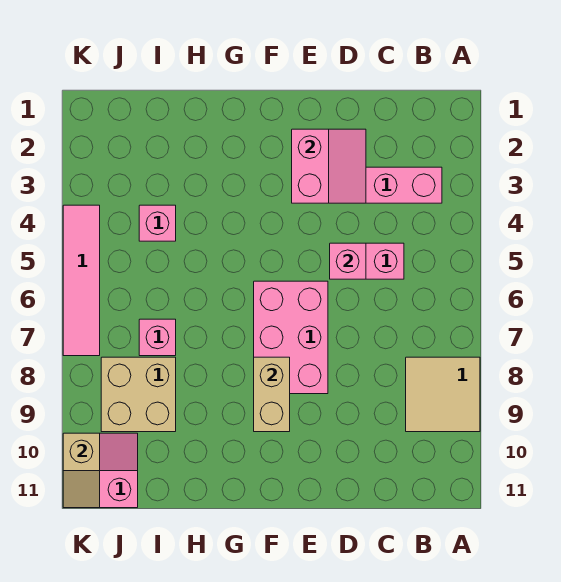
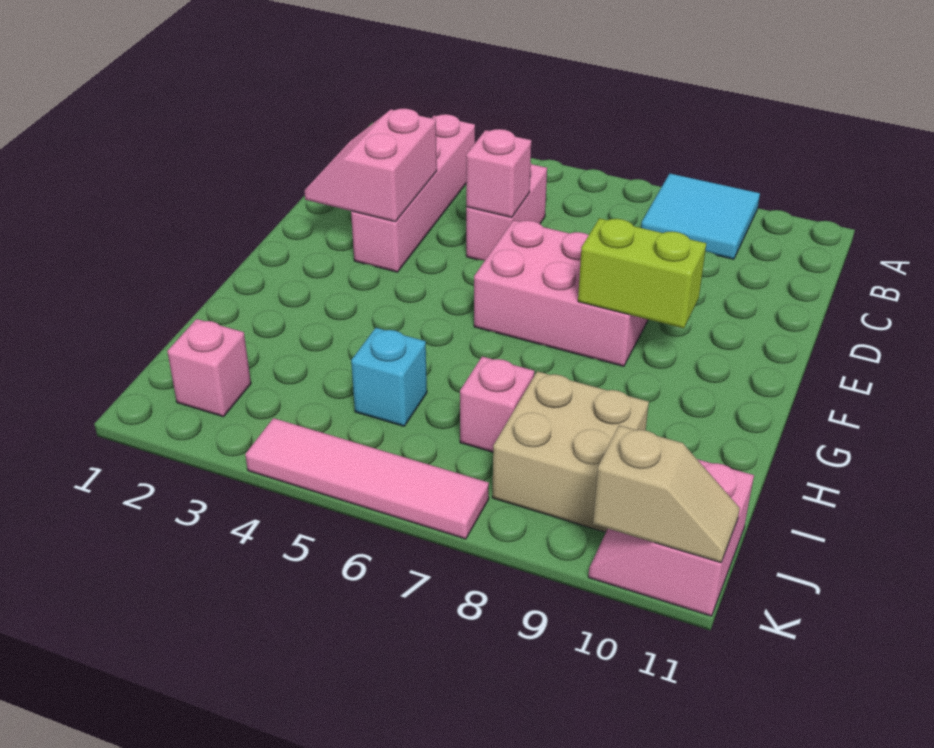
tan tile A8:B9 level 1 -> cyan tile A8:B9 level 1
pink slope D2:E3 level 2 top E -> pink slope D2:E3 level 2 top 3
tan brick F8:F9 level 2 -> lime brick F8:F9 level 2
pink brick I4 level 1 -> pink brick J2 level 1
none -> cyan brick I5 level 1

